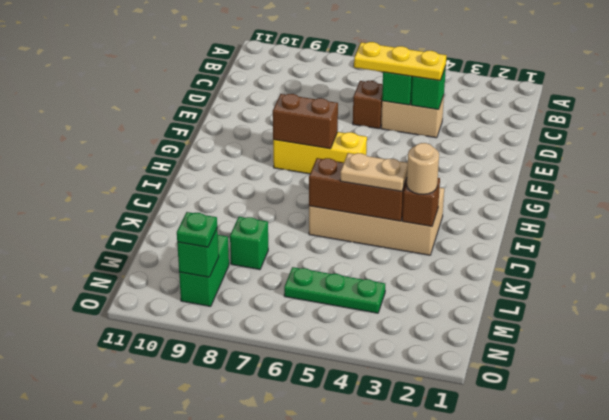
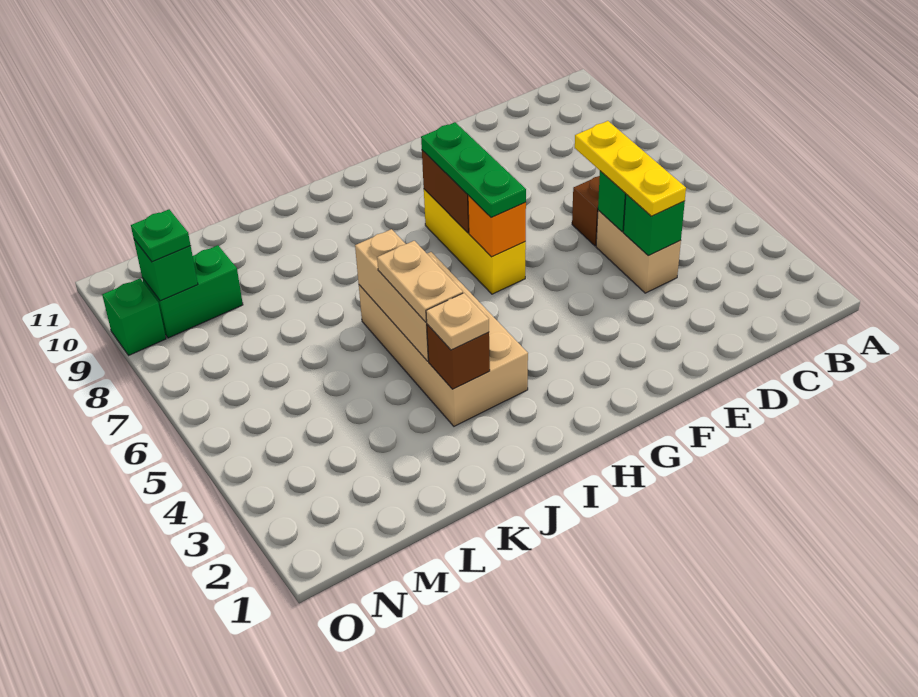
none -> orange brick G6 level 2
tan round brick J3 level 3 -> tan plate J3 level 3
brown brick J4:J6 level 2 -> tan brick J4:J6 level 2
green brick L8 level 1 -> green brick O9 level 1
green plate M4:M6 level 1 -> green plate G6:G8 level 3

